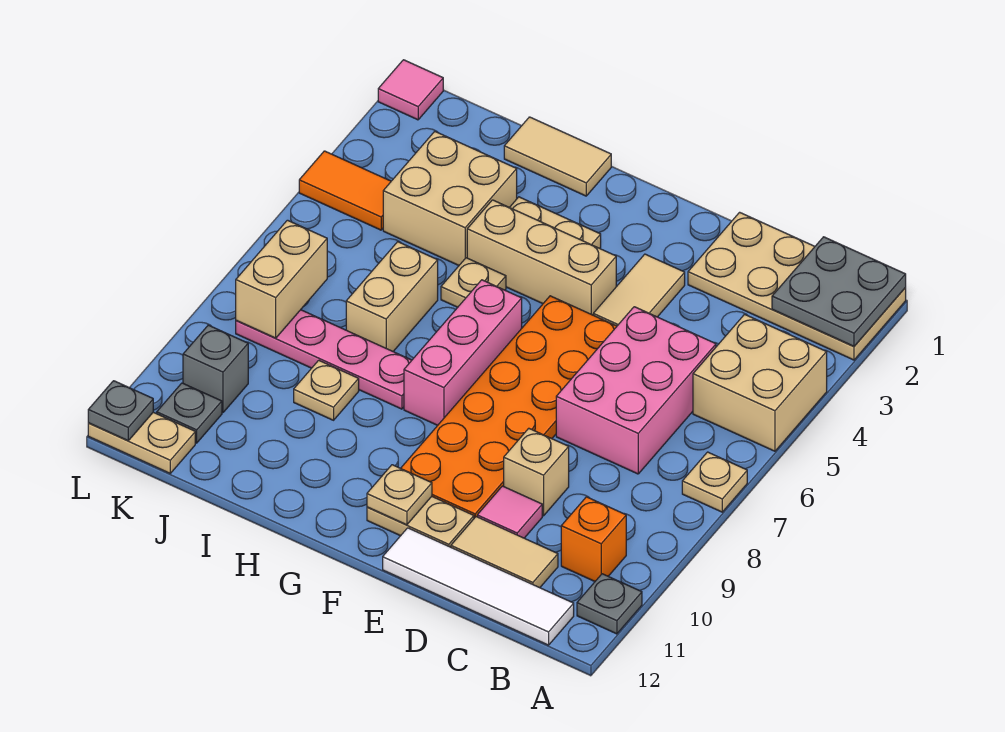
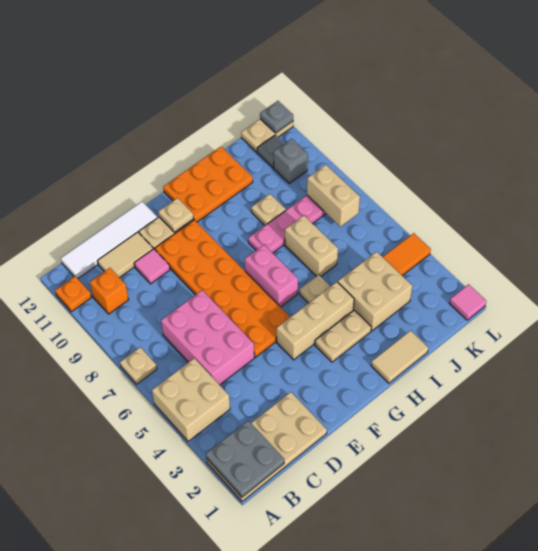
grey plate A11 level 1 -> orange plate A11 level 1
tan brick D9 level 1 -> none
tan tile E3:E4 level 1 -> none
pink brick G6:G8 level 1 -> pink brick G6:G7 level 1
none -> orange plate G11:I12 level 1

